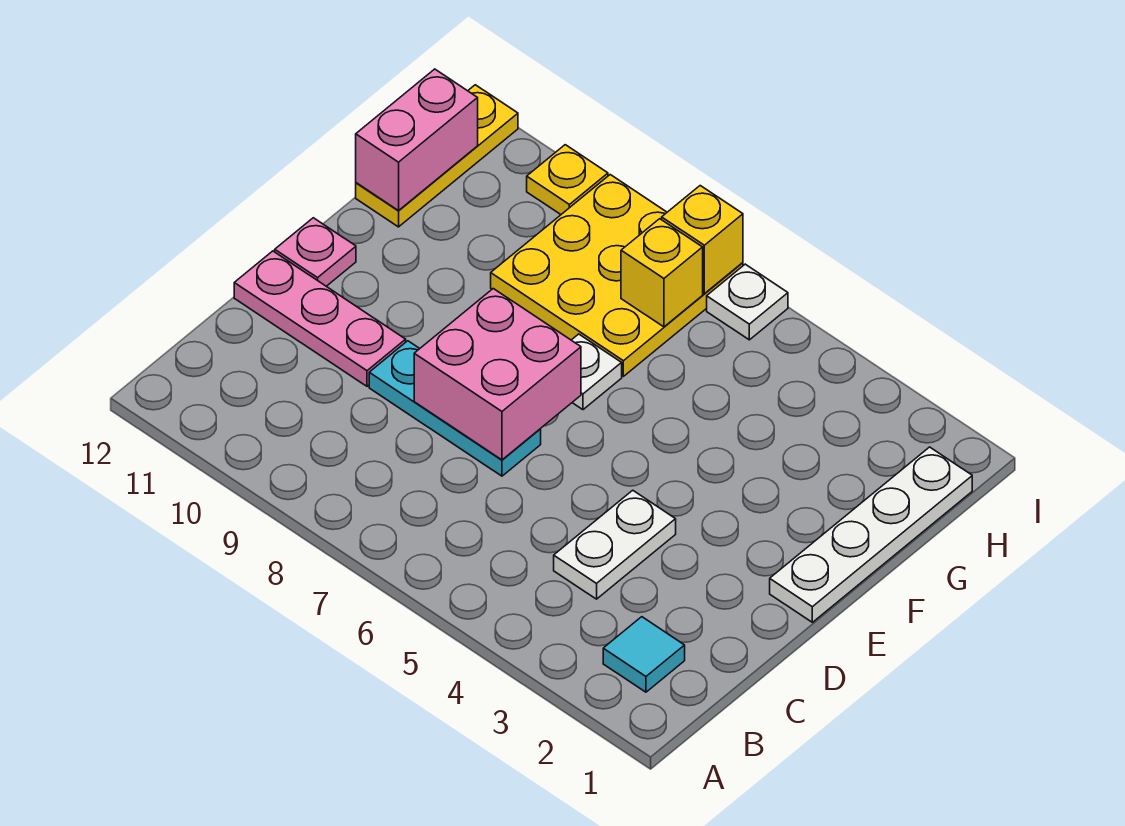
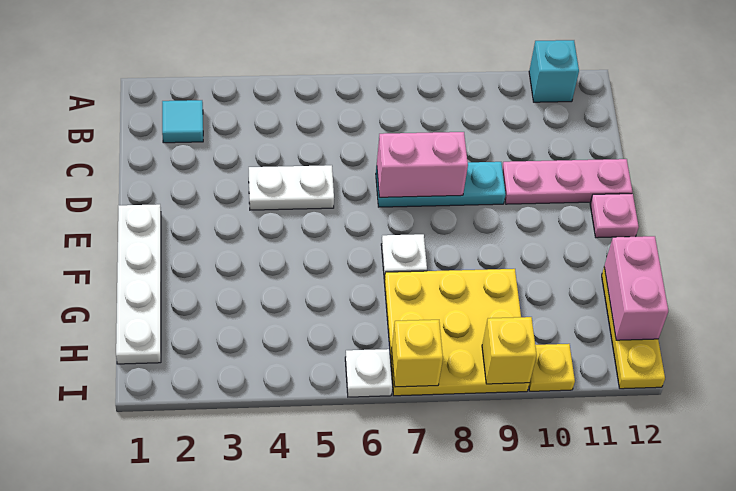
none -> cyan brick A11 level 1
white plate C4:D4 level 1 -> white plate D4:D5 level 1
pink brick D7:E8 level 2 -> pink brick D7:D8 level 2
yellow brick H7 level 2 -> yellow brick I9 level 2

